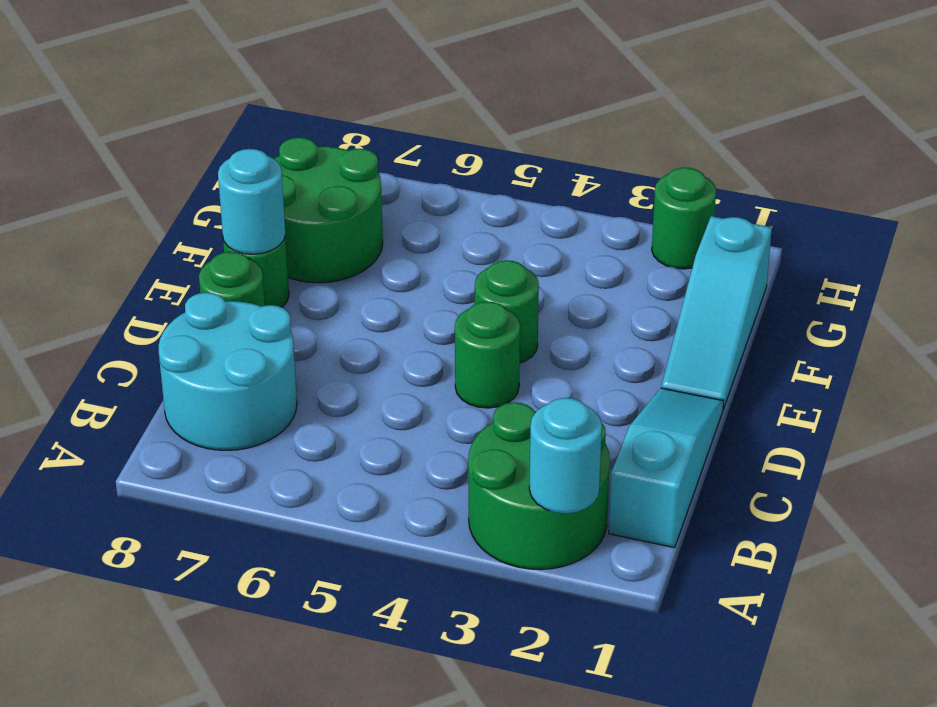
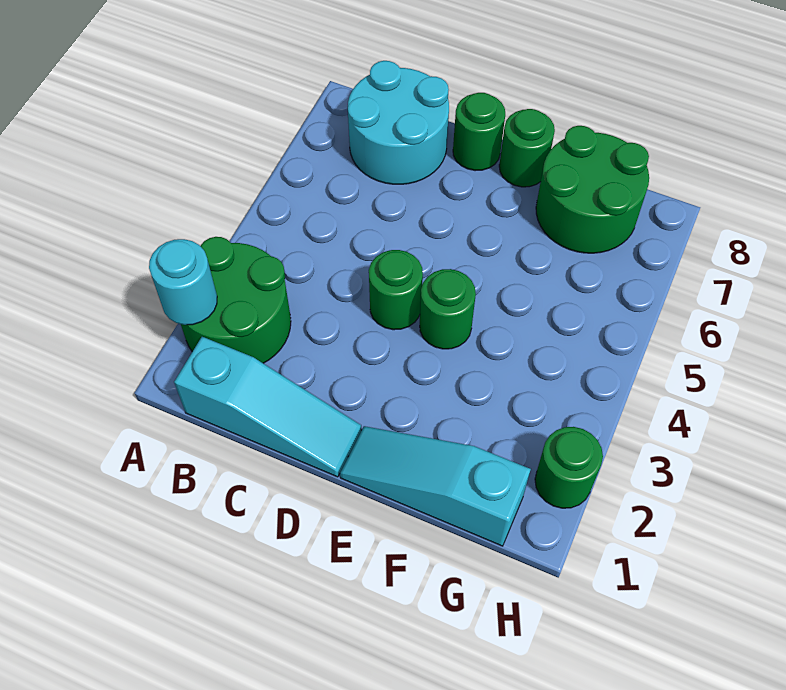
cyan round brick E8 level 2 -> none

